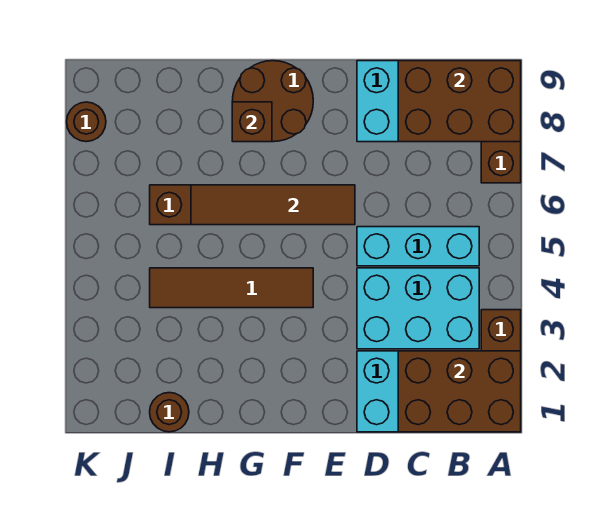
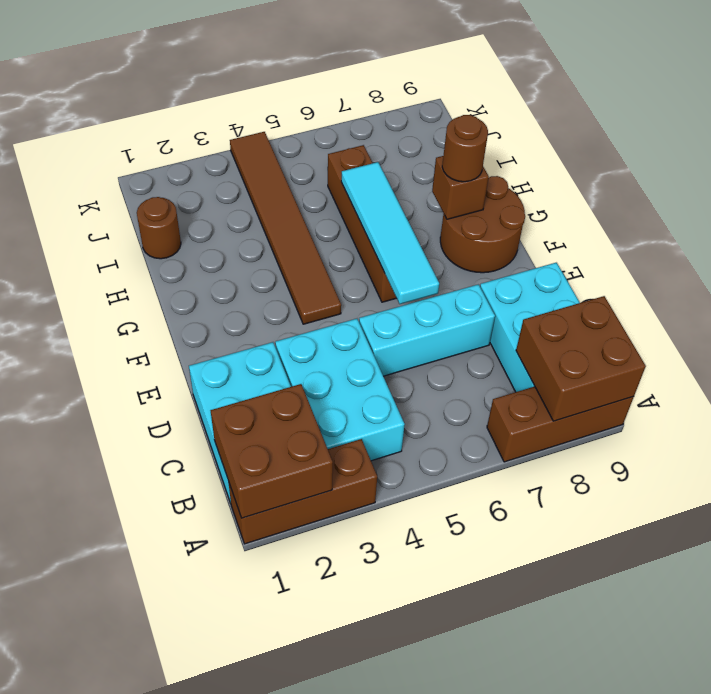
brown brick A1:C2 level 2 -> brown brick A1:B2 level 2
brown brick A8:C9 level 2 -> brown brick A8:B9 level 2
cyan brick B5:D5 level 1 -> cyan brick D5:D7 level 1
brown tile E6:H6 level 2 -> cyan tile E6:H6 level 2
brown tile F4:I4 level 1 -> brown tile F4:K4 level 1
brown round brick K8 level 1 -> brown round brick G8 level 3

